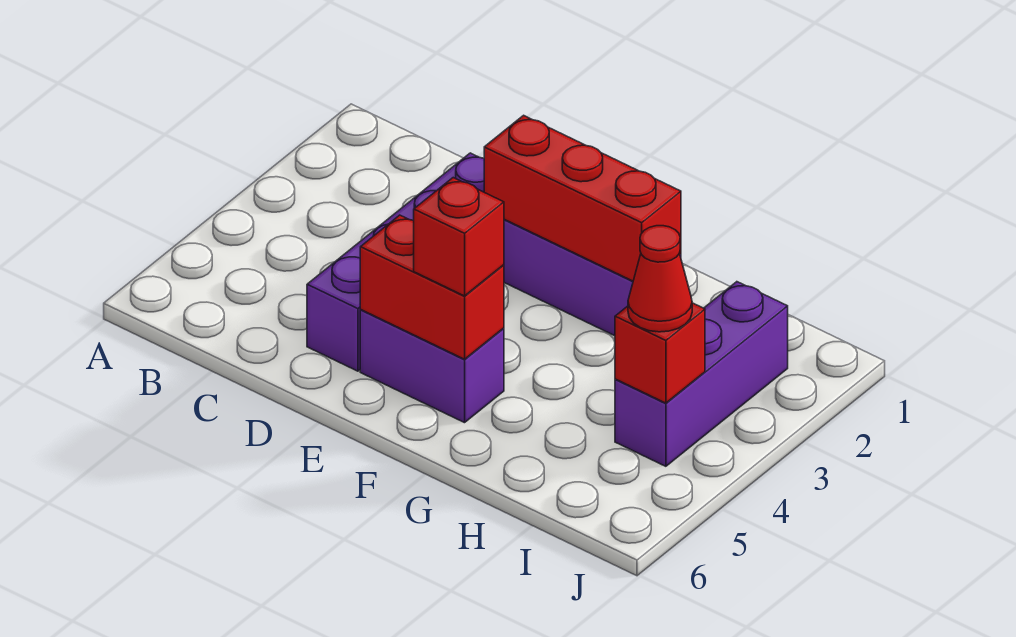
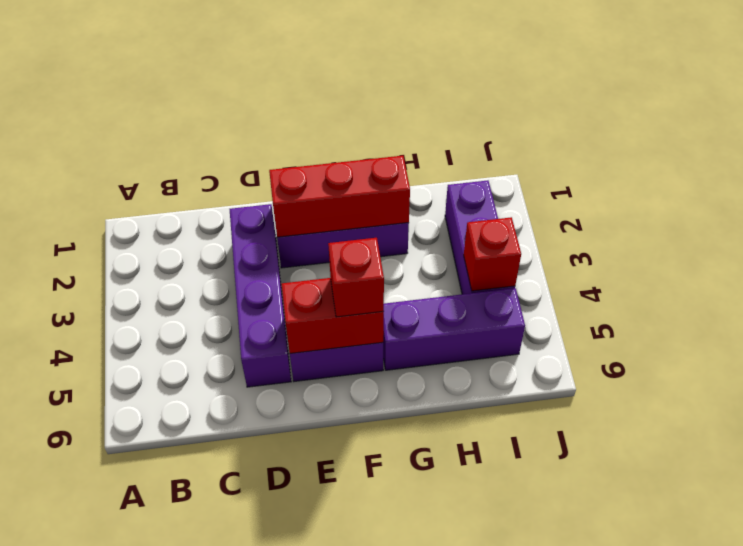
none -> purple brick G5:I5 level 1
red cone I4 level 3 -> none

